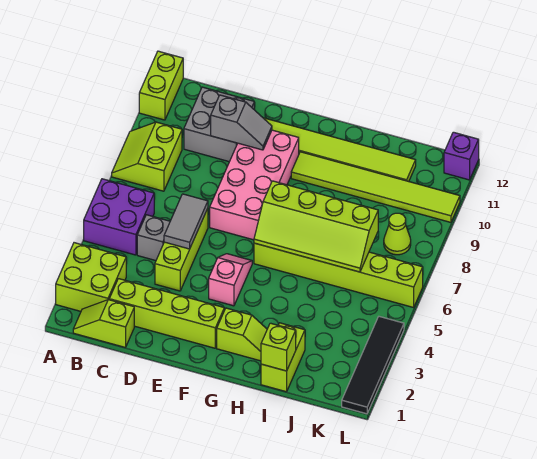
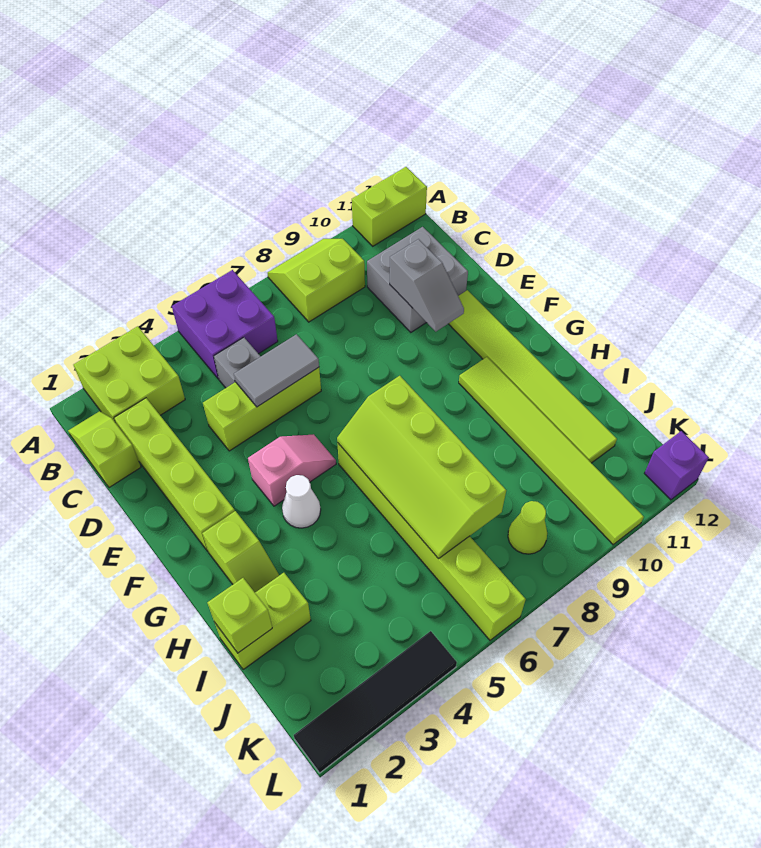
pink brick E7:F10 level 1 -> none
none -> white cone G4 level 1

